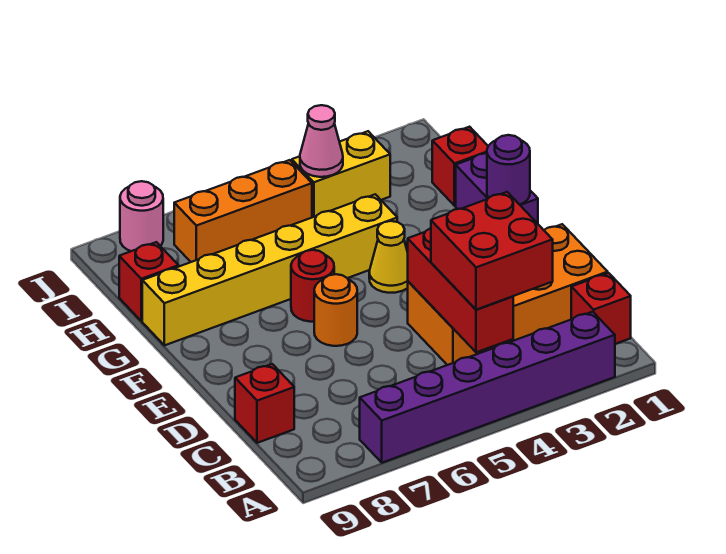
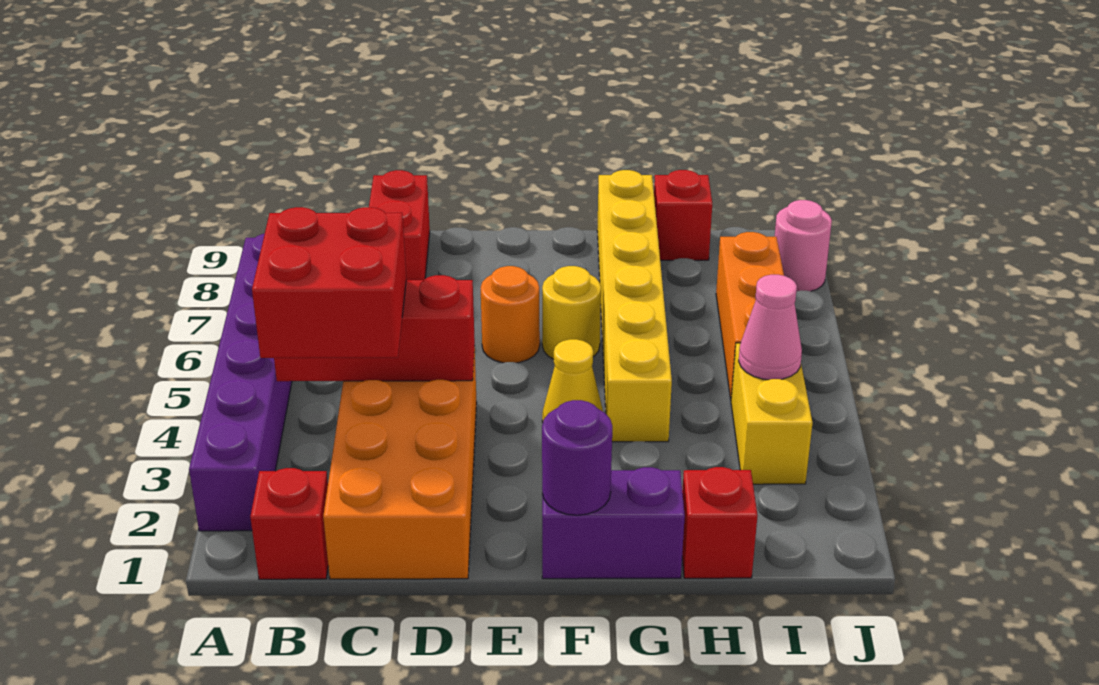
red brick C9 level 1 -> red brick C8:C9 level 1
red round brick F6 level 1 -> yellow round brick F6 level 1

